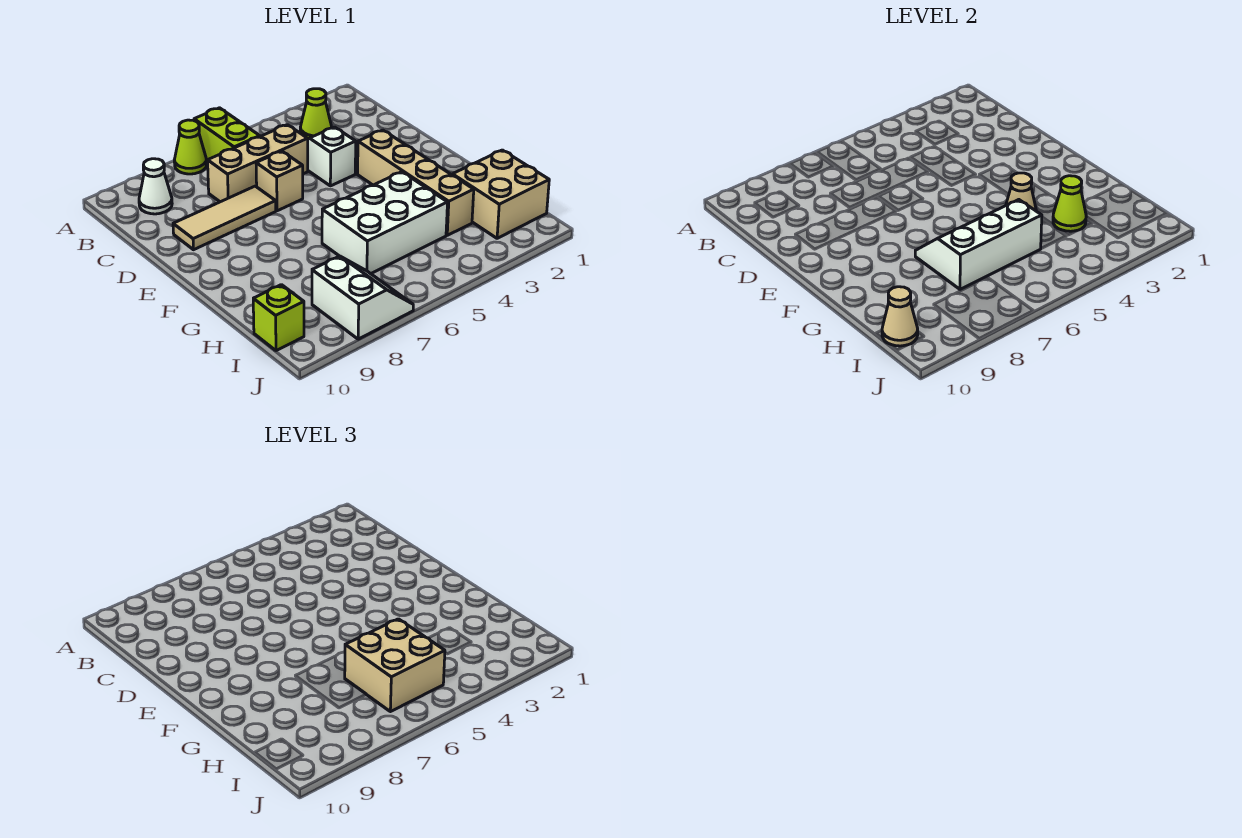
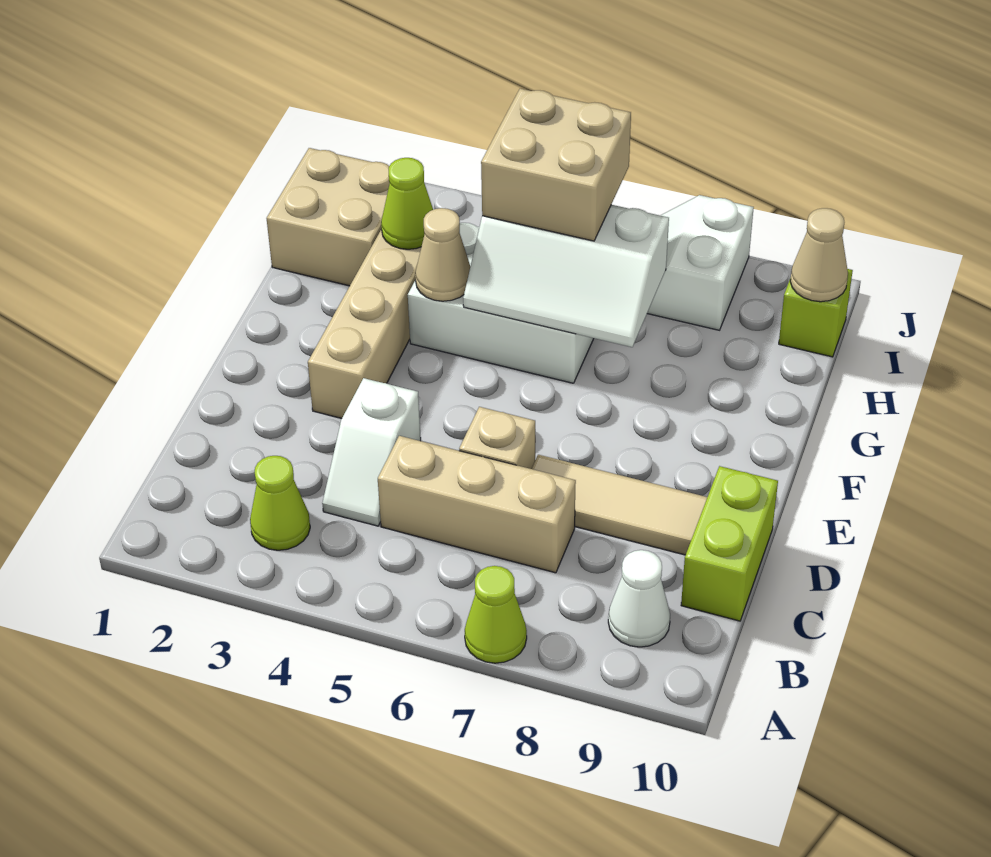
lime brick A6:B6 level 1 -> lime brick C10:D10 level 1

